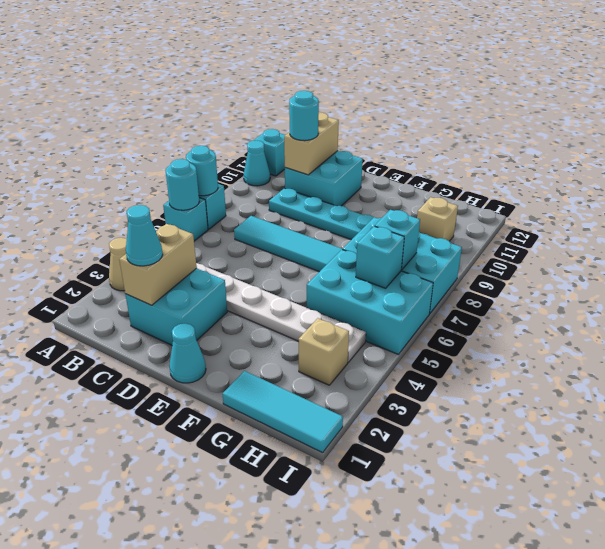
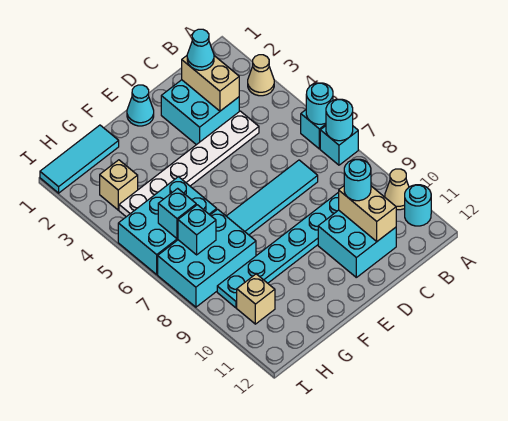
cyan cone A10 level 1 -> tan cone A10 level 1
cyan brick A11 level 1 -> cyan round brick A11 level 1

